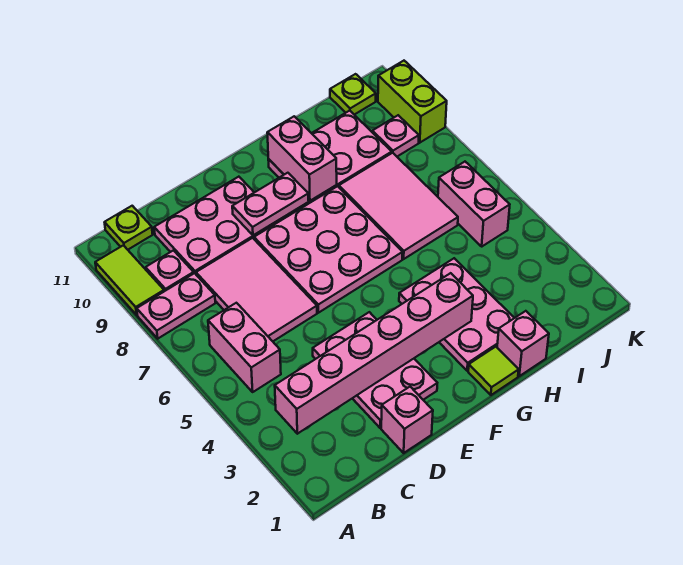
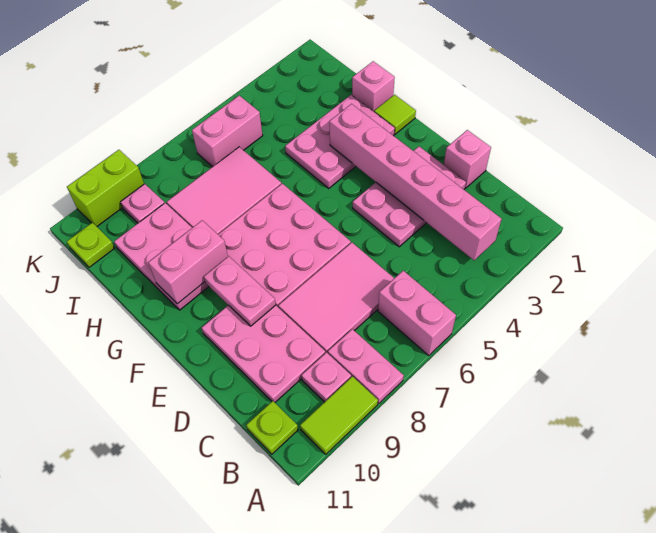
pink brick B5:B6 level 1 -> pink brick A6:B6 level 1

